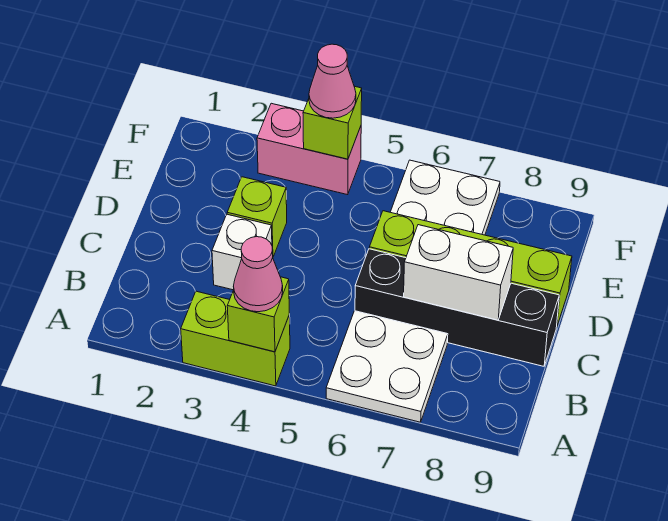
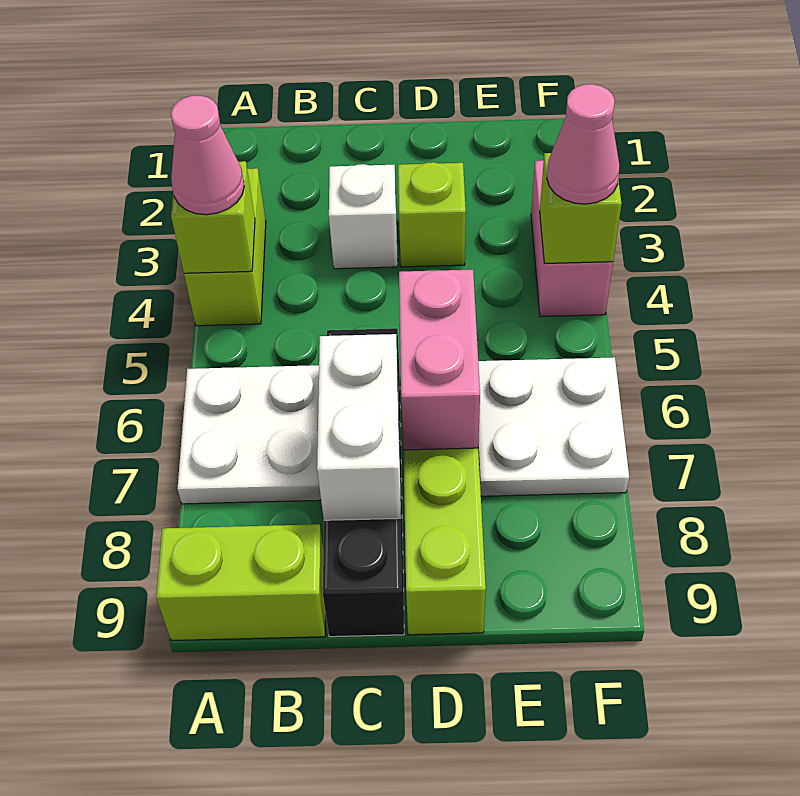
none -> lime brick A9:B9 level 1
none -> pink brick D6:D7 level 2

